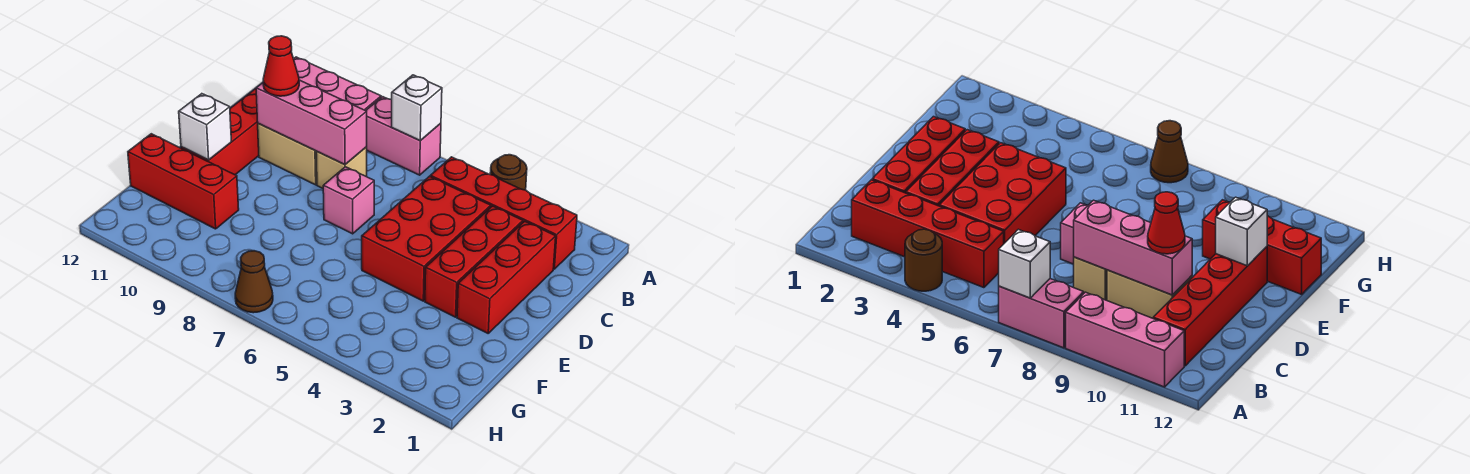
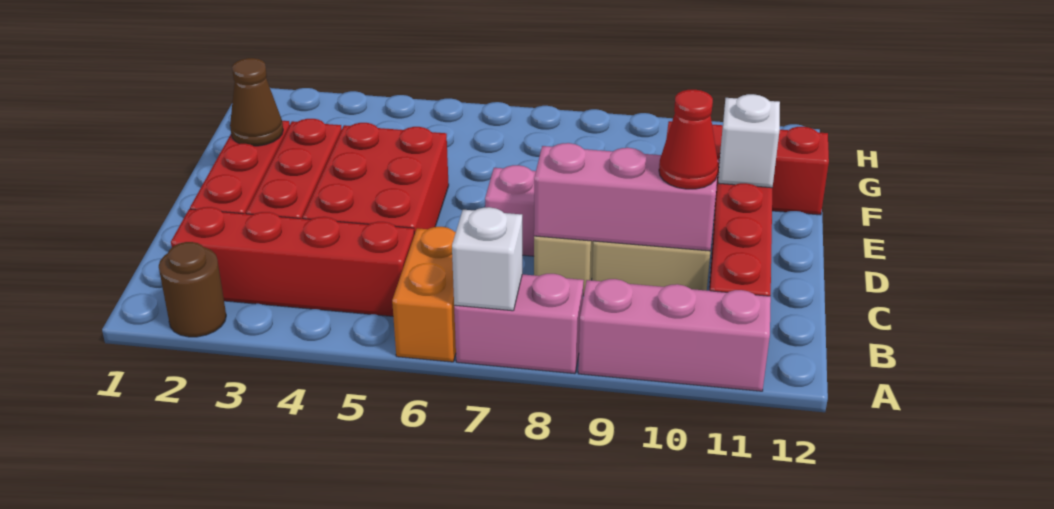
brown round brick A4 level 1 -> brown round brick A2 level 1
none -> orange brick A6:B6 level 1
brown cone H7 level 1 -> brown cone E2 level 2

